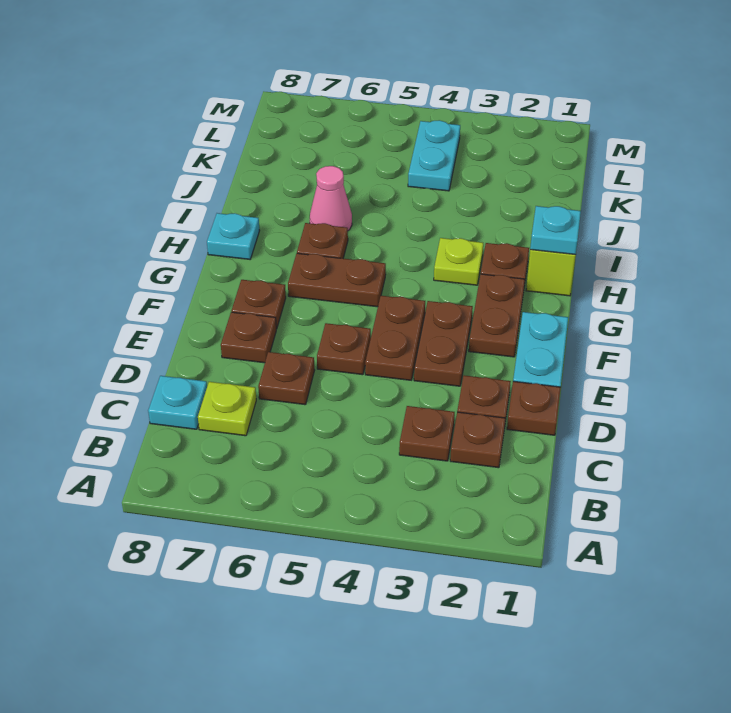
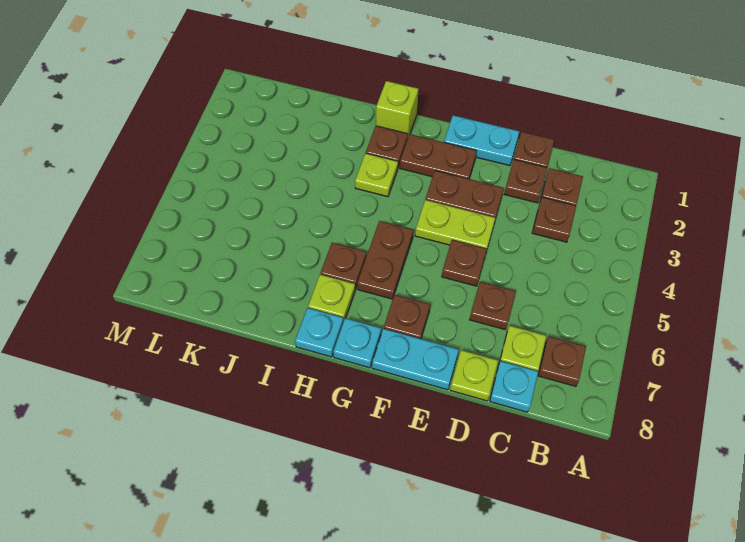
none -> lime plate D8 level 1
brown plate E4:F4 level 1 -> lime plate E4:F4 level 1
brown plate E7 level 1 -> brown plate B7 level 1
cyan plate H1 level 2 -> cyan plate G8 level 1
none -> lime plate H7 level 1
pink cone I6 level 1 -> none
cyan plate K4:L4 level 1 -> cyan plate E8:F8 level 1

